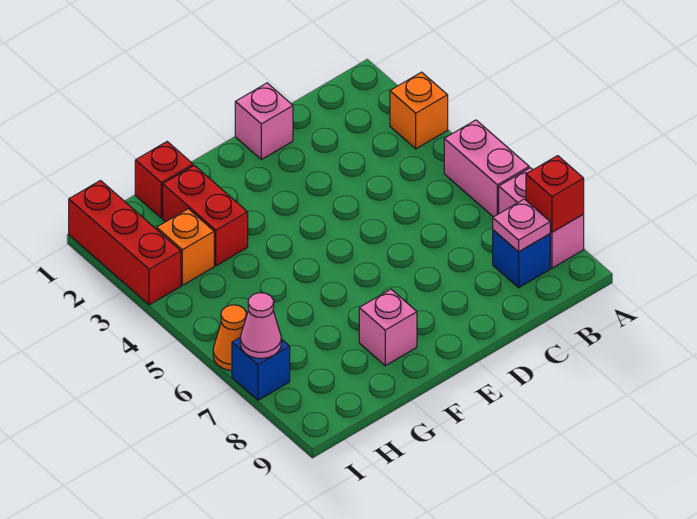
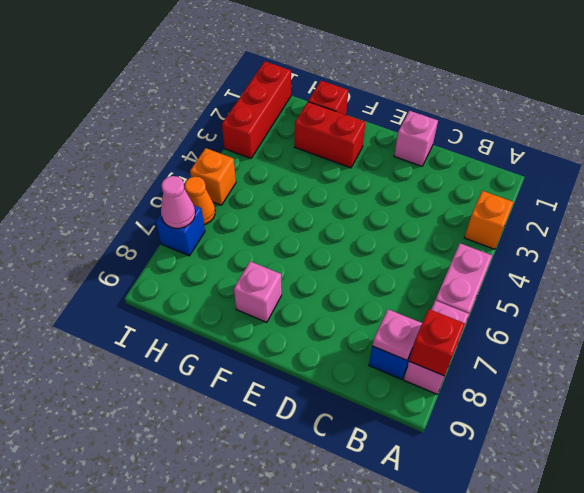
red brick G2:G3 level 1 -> red brick F2:G2 level 1
orange brick H3 level 1 -> orange brick I5 level 1

